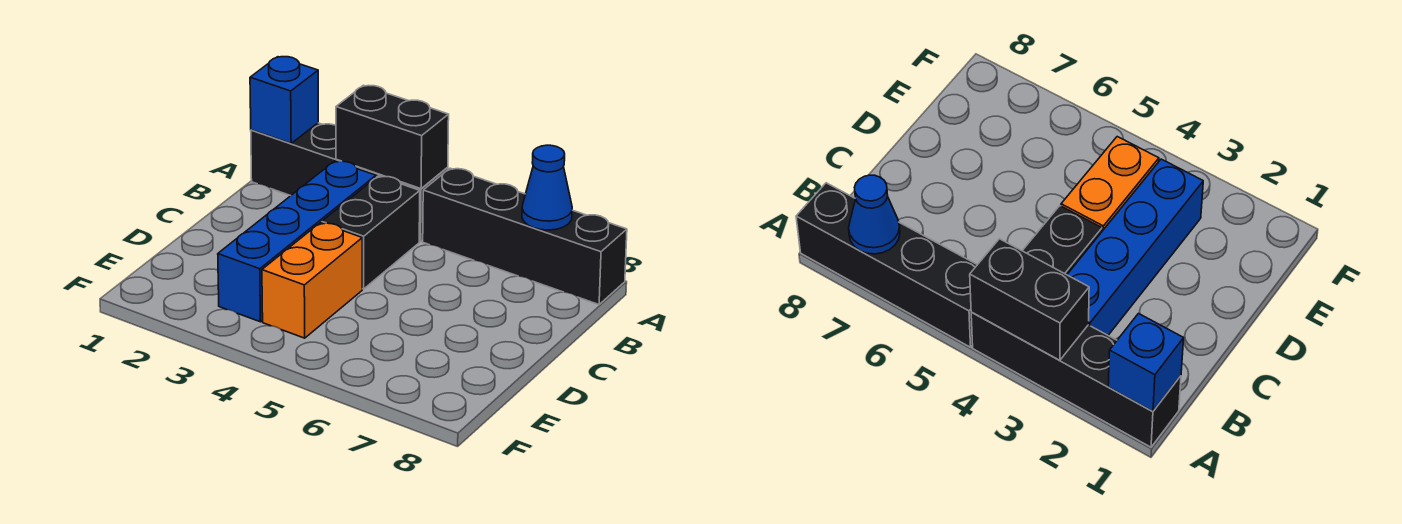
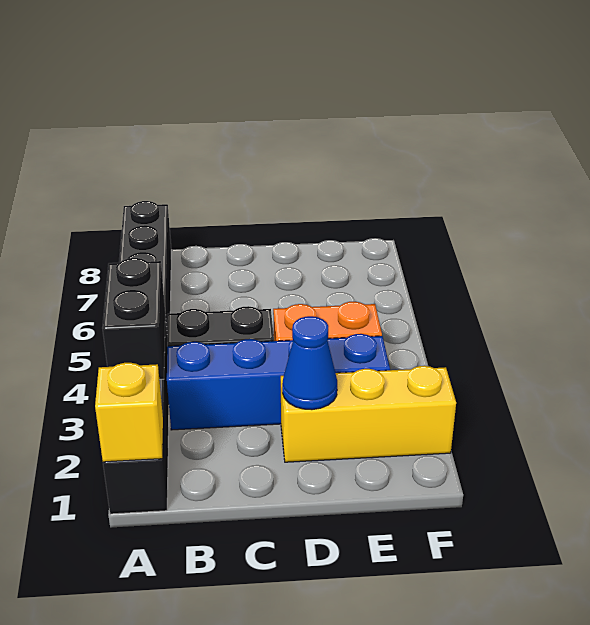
blue brick A1 level 2 -> yellow brick A1 level 2
blue cone A7 level 2 -> blue cone D2 level 2
none -> yellow brick D2:F2 level 1

